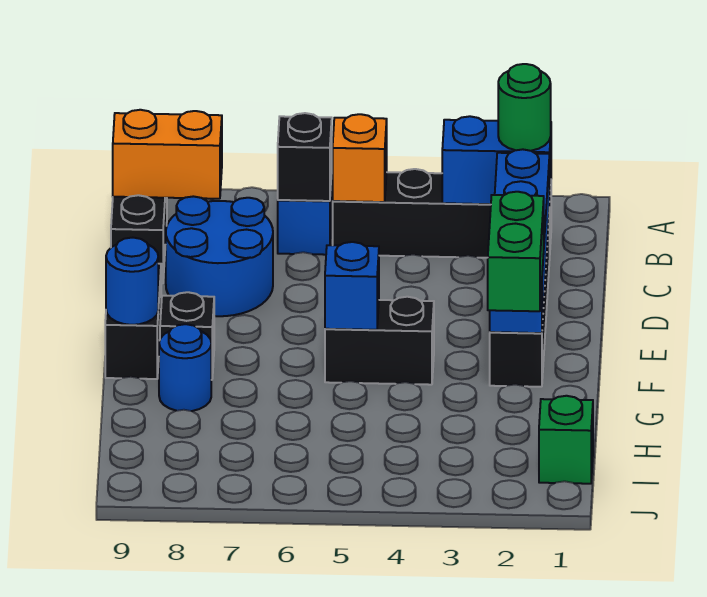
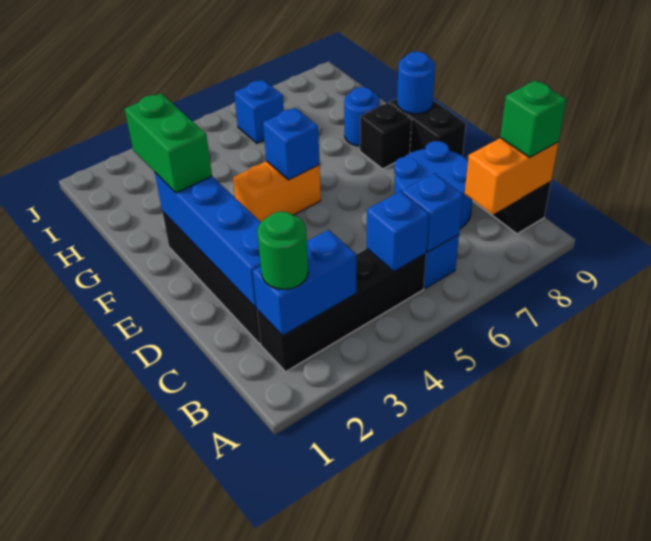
orange brick B5 level 2 -> blue brick B5 level 2
black brick B6 level 2 -> blue brick B6 level 2
black brick F4:F5 level 1 -> orange brick F4:F5 level 1
green brick I1 level 1 -> green brick B9 level 3
none -> blue brick I6 level 1

